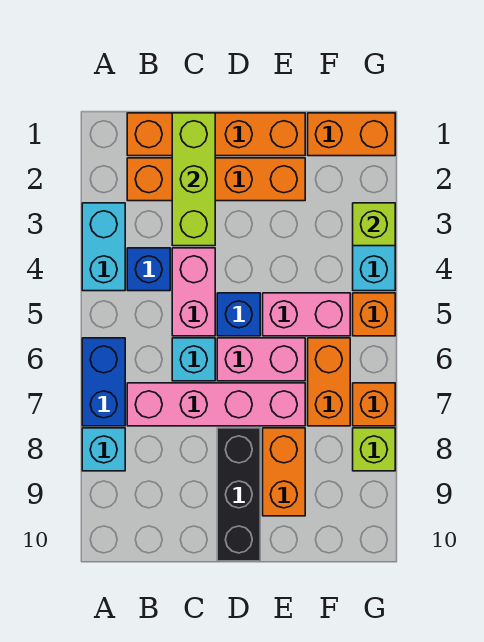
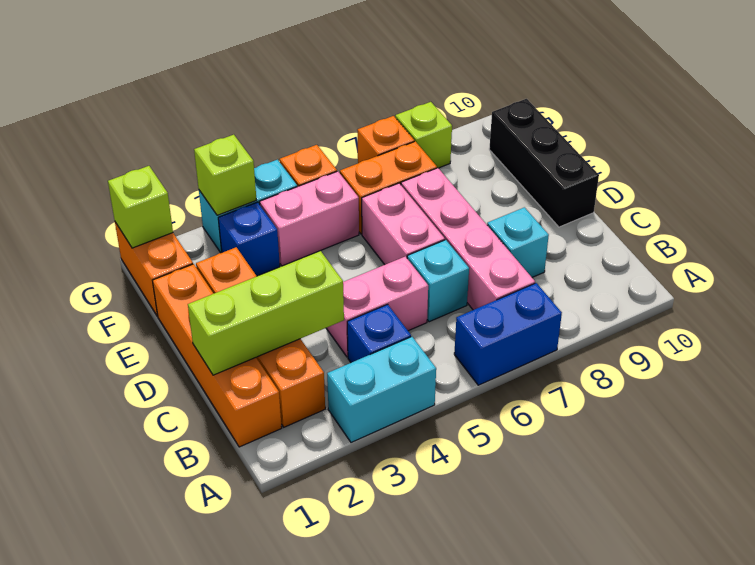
cyan brick A8 level 1 -> cyan brick C8 level 1
blue brick D5 level 1 -> blue brick F3 level 1
black brick D8:D10 level 1 -> black brick D10:F10 level 1
pink brick E5:F5 level 1 -> pink brick F4:F5 level 1
orange brick E8:E9 level 1 -> none
none -> lime brick G1 level 2

